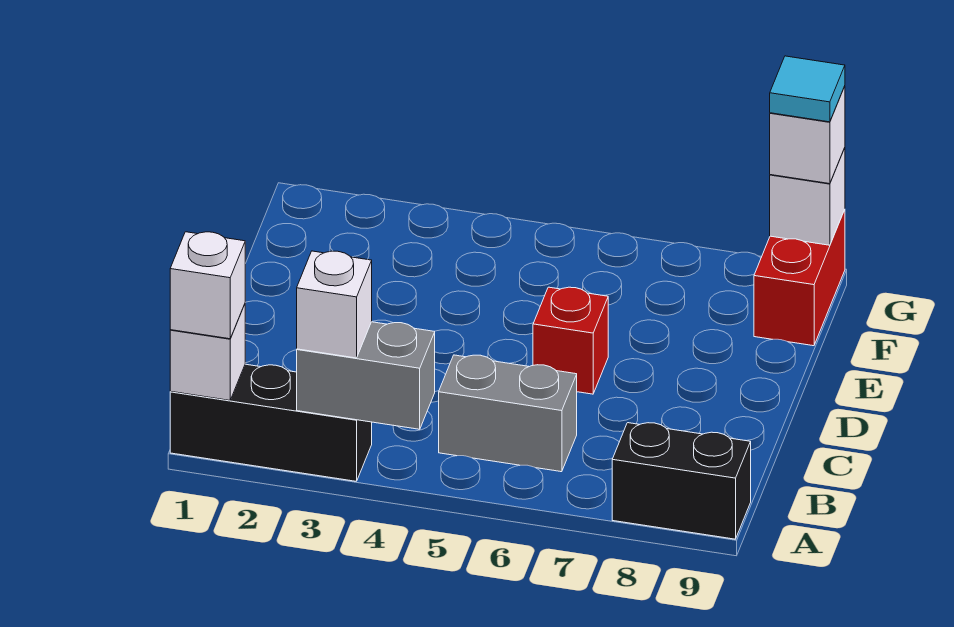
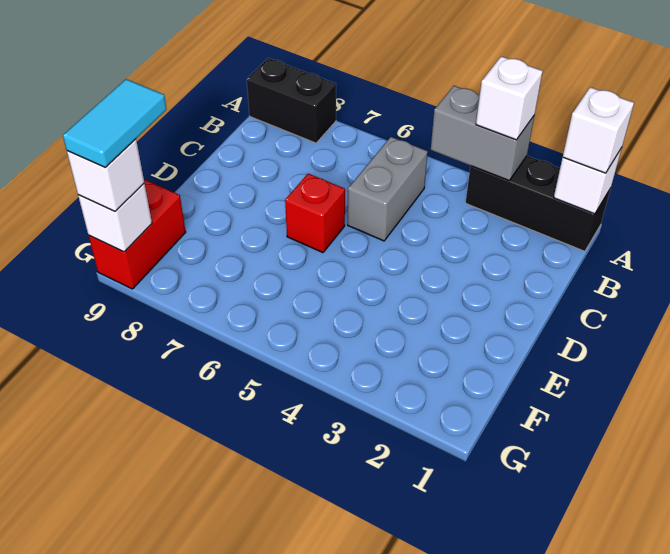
grey brick B5:B6 level 1 -> grey brick B5:C5 level 1
cyan tile G9 level 4 -> cyan tile F9:G9 level 4

